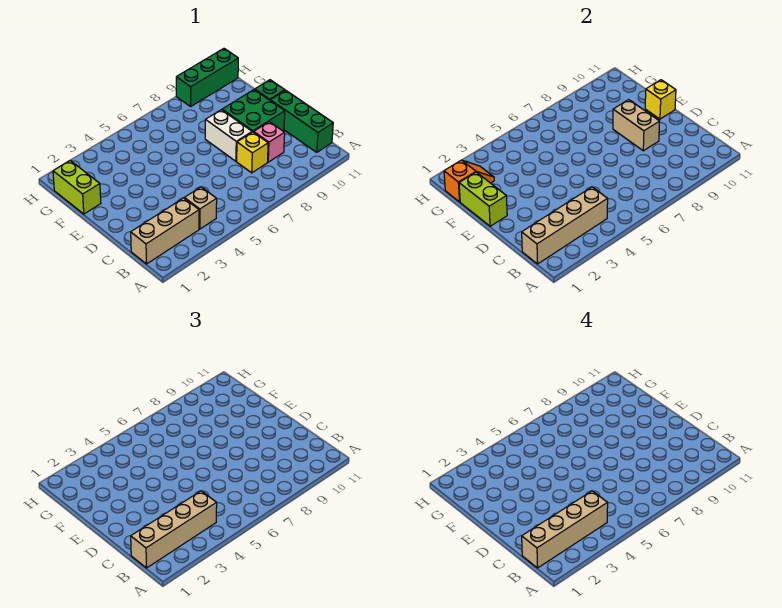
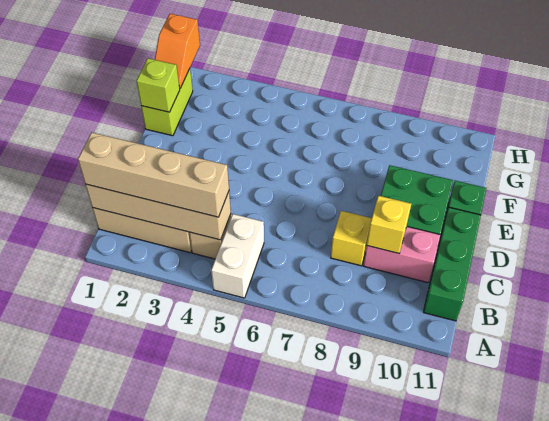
tan brick B1:B4 level 4 -> none
pink brick C9 level 1 -> pink brick C9:C10 level 1
white brick D8:E8 level 1 -> white brick A5:B5 level 1
tan brick D9:E9 level 2 -> none
lime brick E1:F1 level 2 -> lime brick F1 level 2
yellow brick E11 level 2 -> yellow brick C9 level 2
orange slope G1:G2 level 2 top 1 -> orange slope G1:H1 level 2 top H
green brick H9:H11 level 1 -> none

